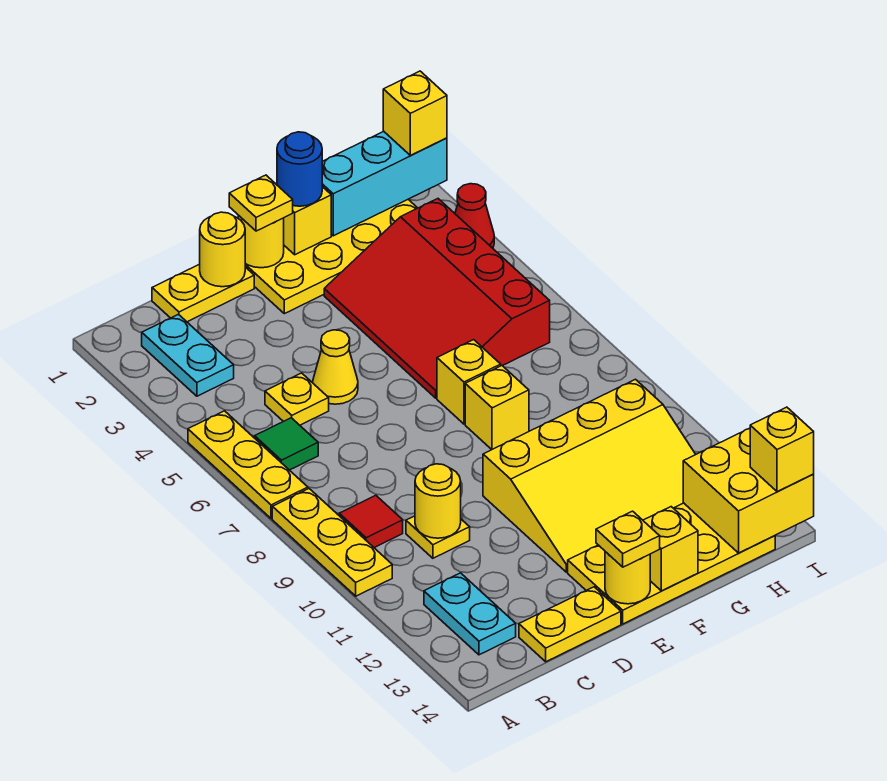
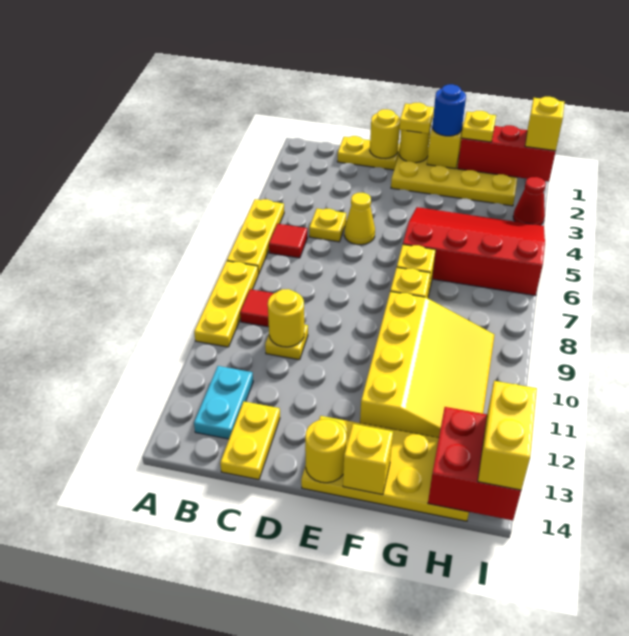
cyan plate B2:B3 level 1 -> none
green tile B6 level 1 -> red tile B6 level 1
yellow plate C14:D14 level 1 -> yellow plate C13:C14 level 1
yellow slope E10:H12 level 1 top 10 -> yellow slope F9:H12 level 1 top F
yellow plate E14 level 3 -> yellow plate G1 level 3
red slope F3:H6 level 1 top H -> red slope F4:I6 level 1 top 6
cyan brick G1:I1 level 2 -> red brick G1:I1 level 2
yellow brick H13:I14 level 2 -> red brick H13:I14 level 2
yellow brick I14 level 3 -> yellow brick I13:I14 level 3

